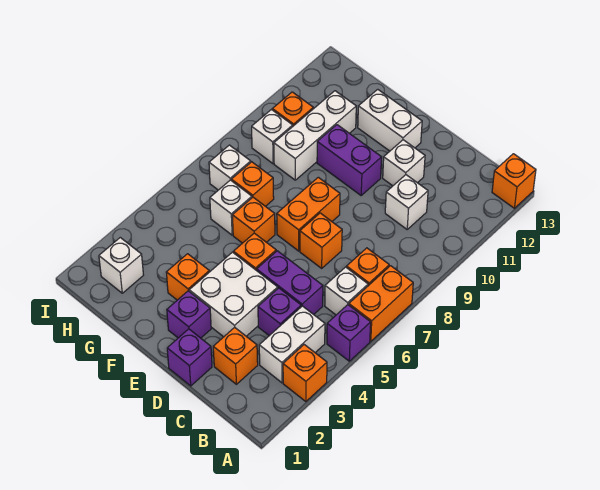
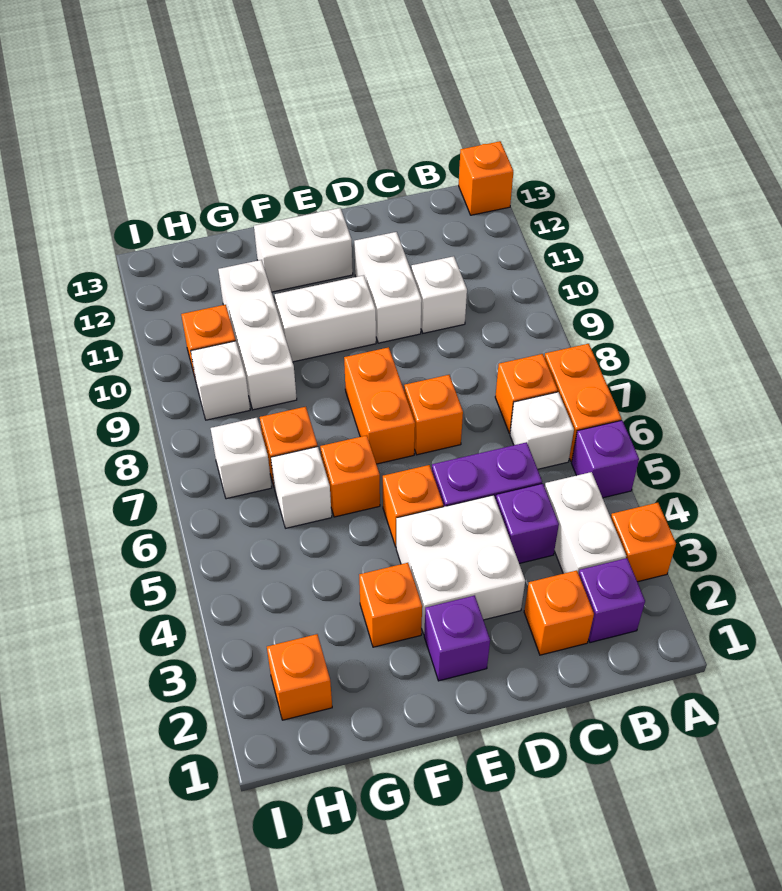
purple brick D1 level 1 -> purple brick B2 level 1
white brick D11 level 1 -> white brick D10:D11 level 1
purple brick E10:F10 level 1 -> white brick E10:F10 level 1
white brick H2 level 1 -> orange brick H2 level 1

